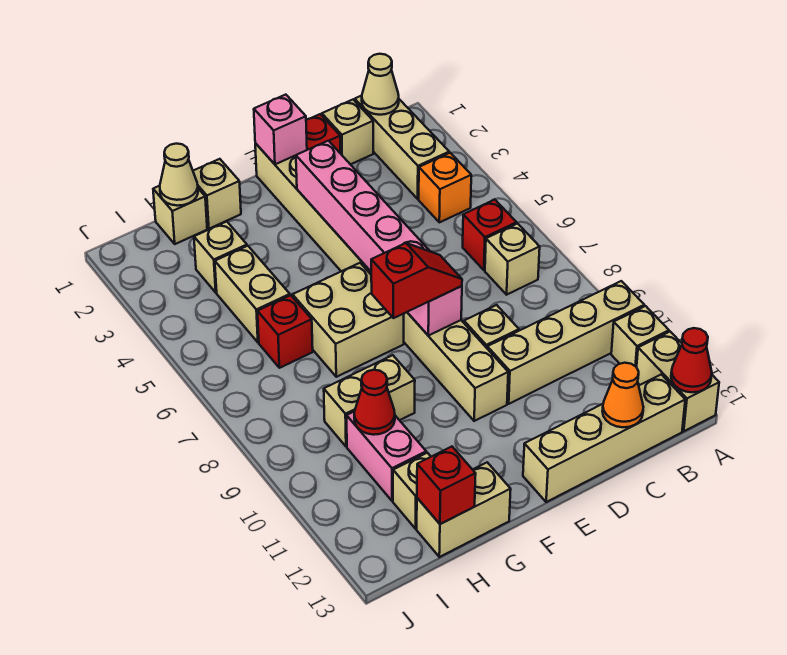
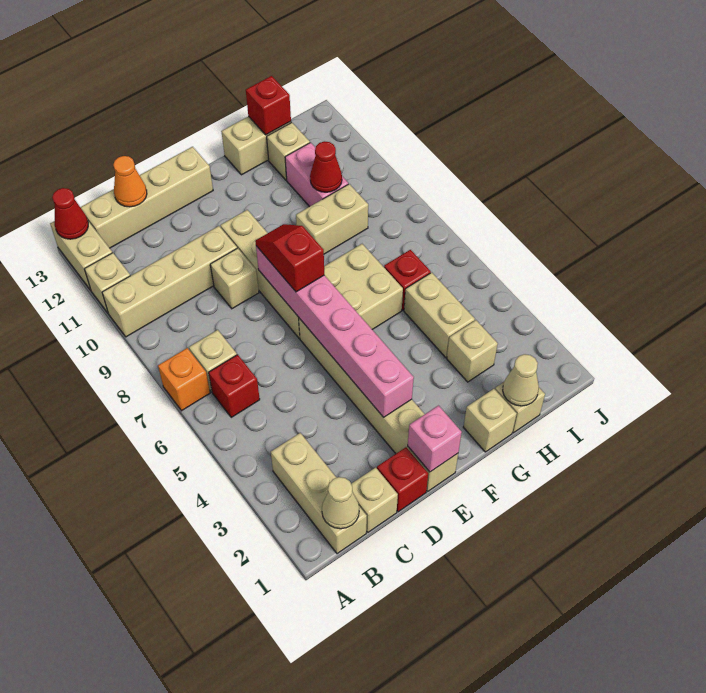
orange brick B4 level 1 -> orange brick A7 level 1
red slope E8:F8 level 3 top F -> red slope E7:E8 level 3 top 7

